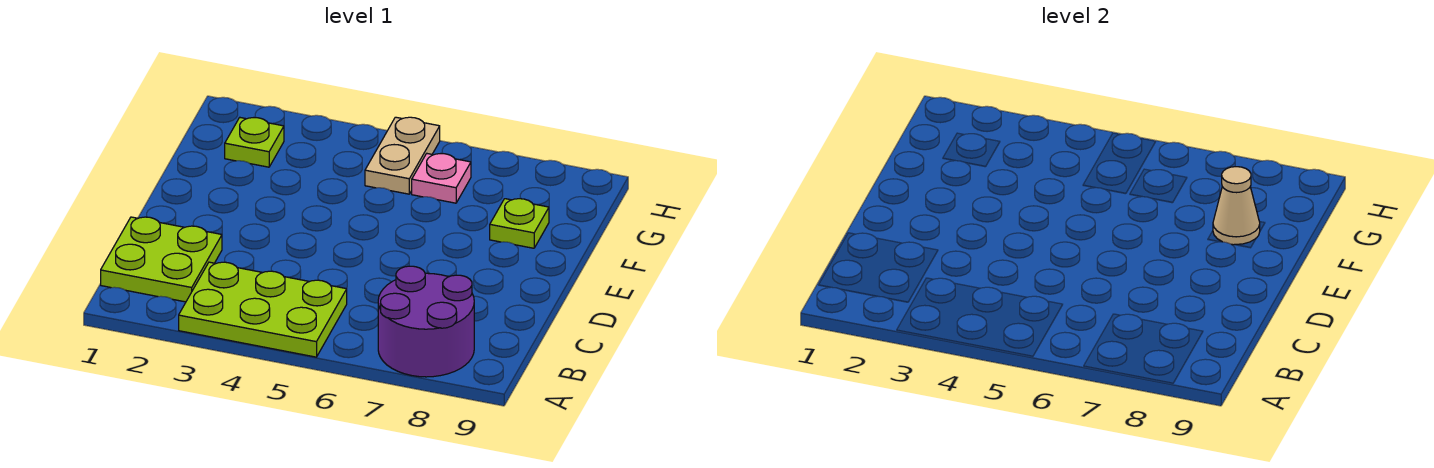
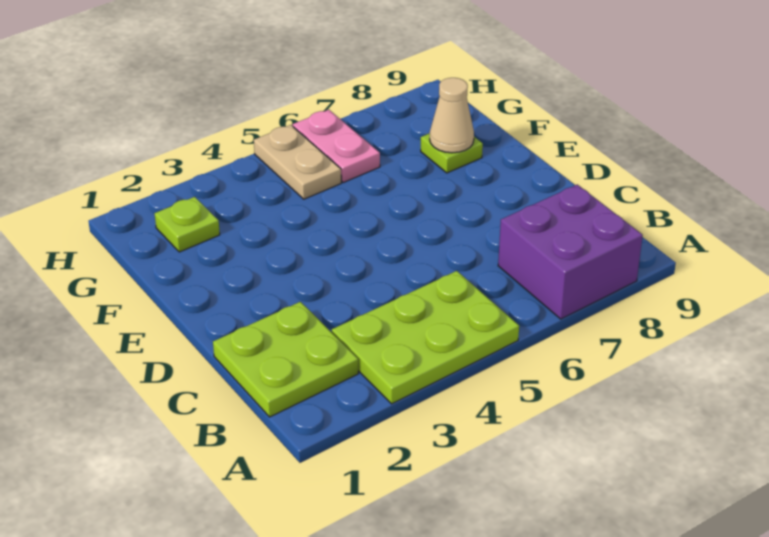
purple round brick A7:B8 level 1 -> purple brick A7:B8 level 1
pink plate G6 level 1 -> pink plate G6:H6 level 1

